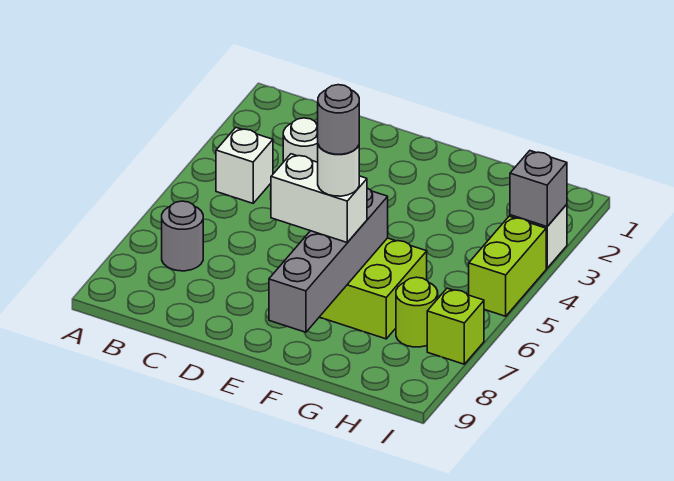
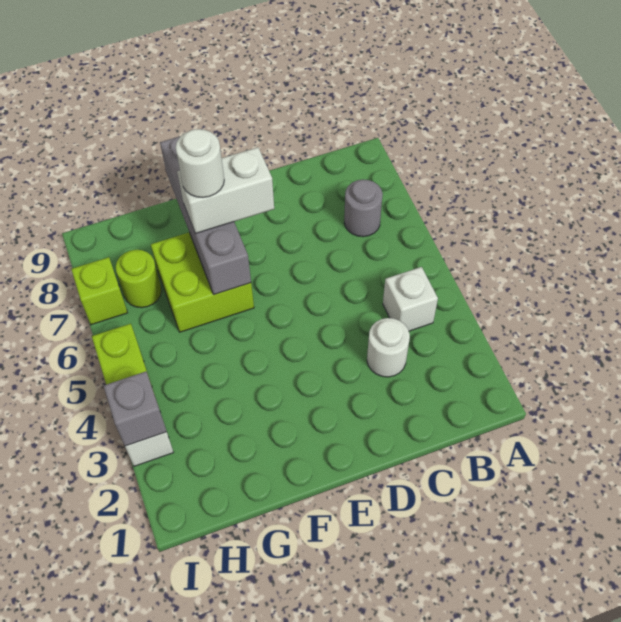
grey round brick F7 level 5 -> none

